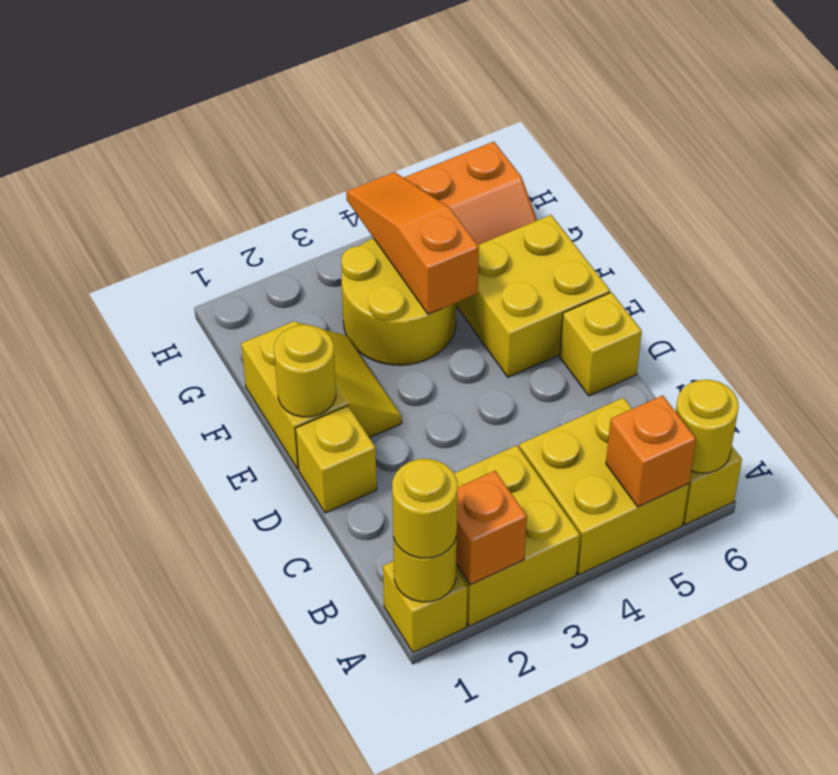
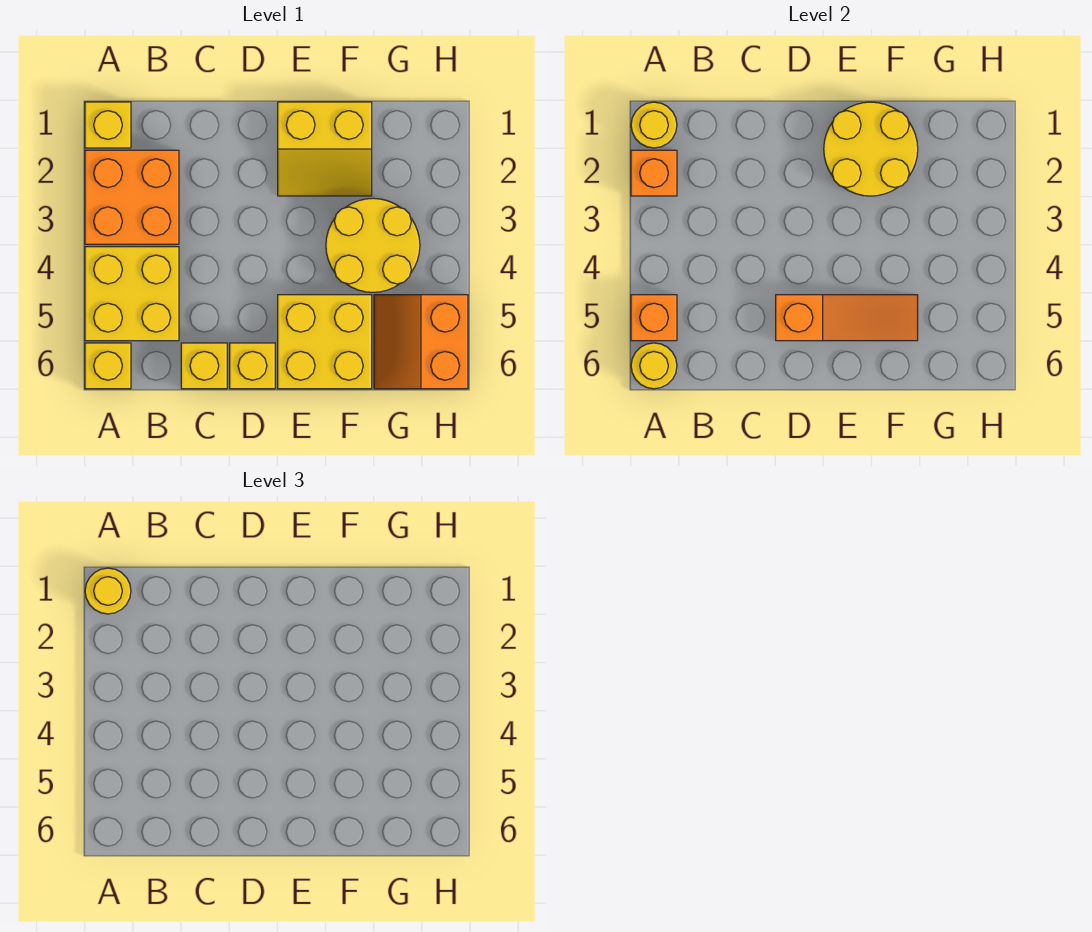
yellow brick A2:B3 level 1 -> orange brick A2:B3 level 1
yellow brick D1 level 1 -> yellow brick C6 level 1
yellow round brick E1 level 2 -> yellow round brick E1:F2 level 2
orange slope F4:H4 level 2 top F -> orange slope D5:F5 level 2 top D

